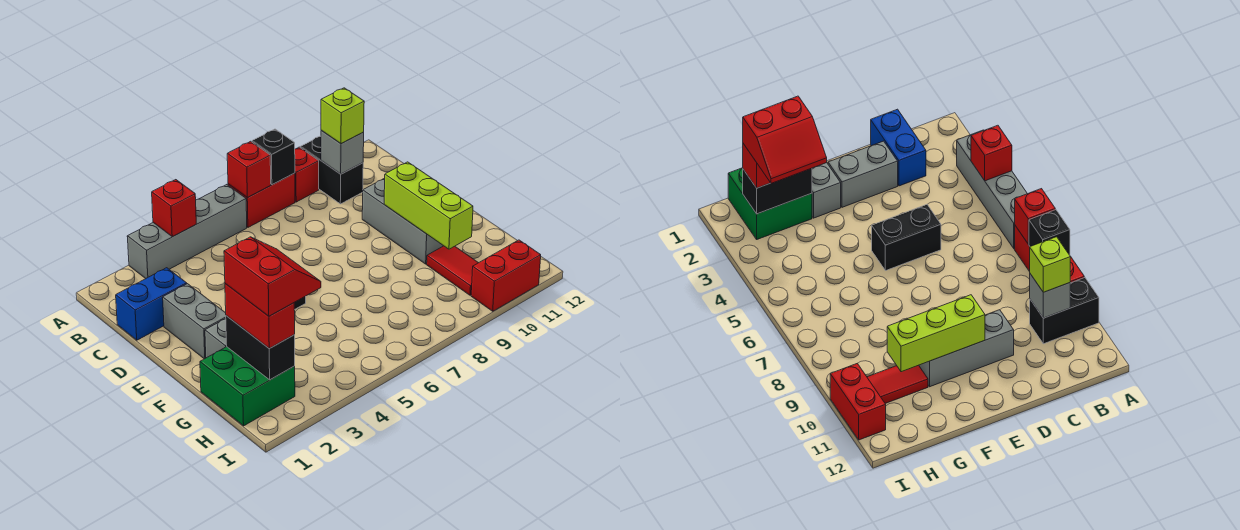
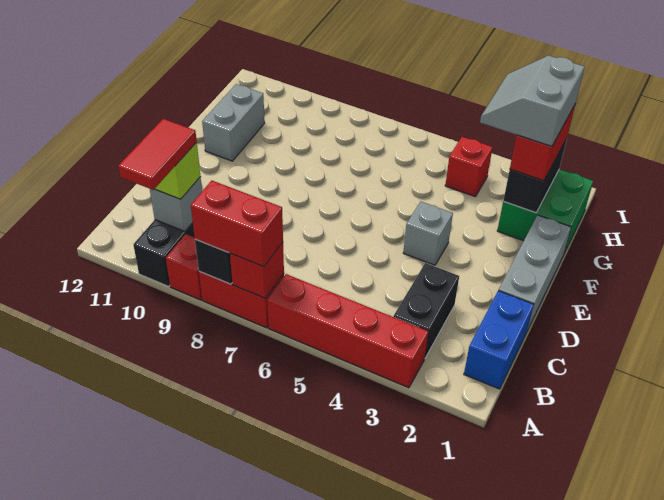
grey brick A3:A6 level 1 -> red brick A3:A6 level 1
red brick A4 level 2 -> red brick H4 level 1
blue brick C1:C2 level 1 -> blue brick B1:C1 level 1
grey brick D2:E2 level 1 -> grey brick F11:G11 level 1
black brick D5:E5 level 1 -> black brick B3:C3 level 1
grey brick D10:F10 level 1 -> grey brick D1:F1 level 1
lime brick E10:G10 level 2 -> none
grey brick F2 level 1 -> grey brick E4 level 1
red slope G2:H3 level 4 top 2 -> grey slope G2:H3 level 4 top 2
red tile G10:H10 level 1 -> red tile A10:B10 level 4
red brick I10:I11 level 1 -> red brick A7:A8 level 3

